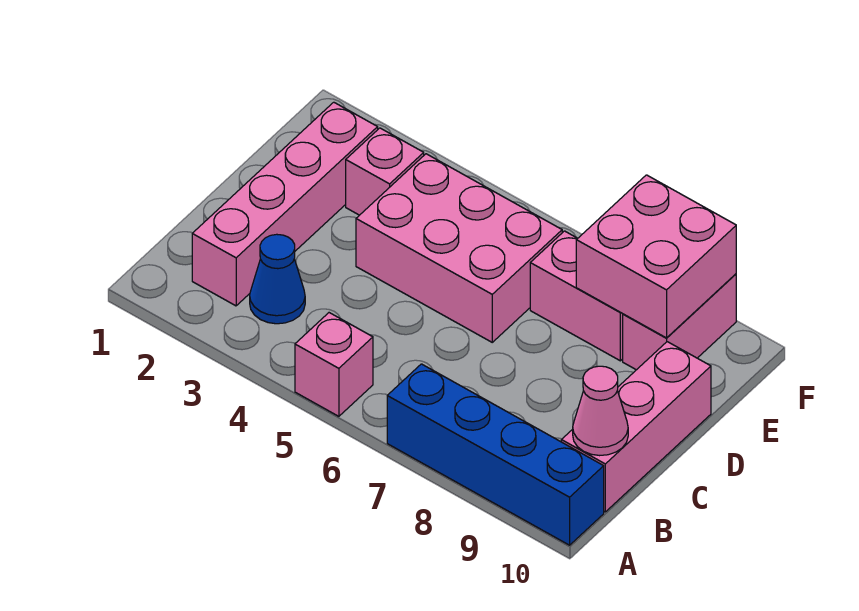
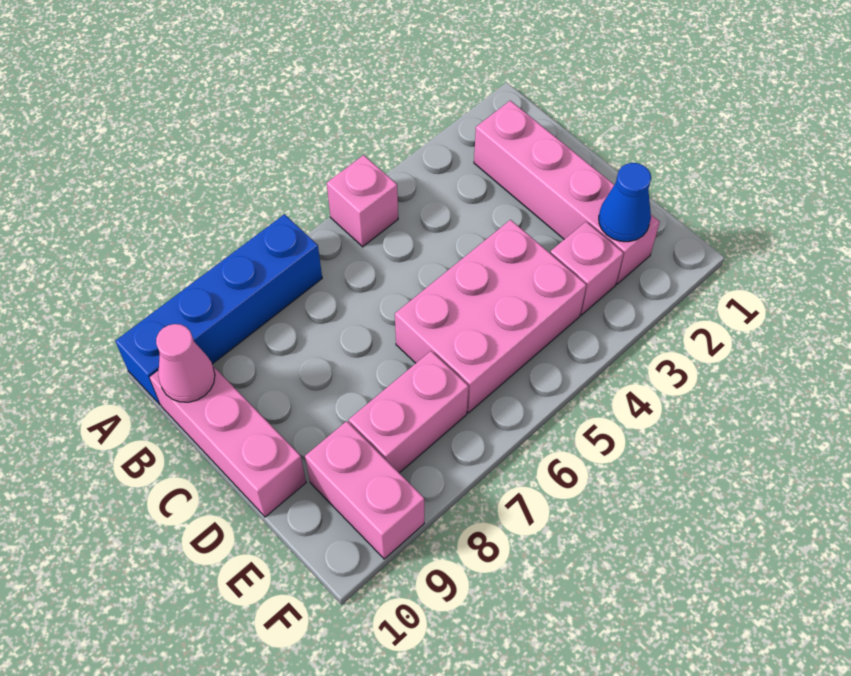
blue cone B3 level 1 -> blue cone E2 level 2
pink brick E8:F9 level 2 -> none

